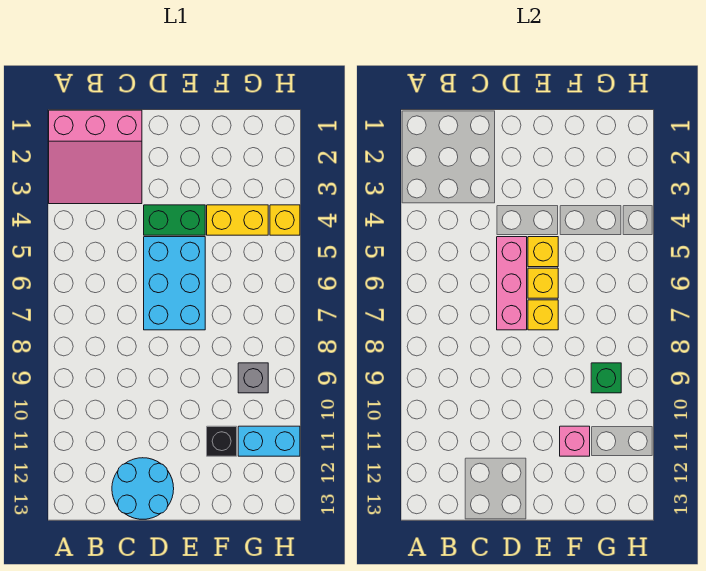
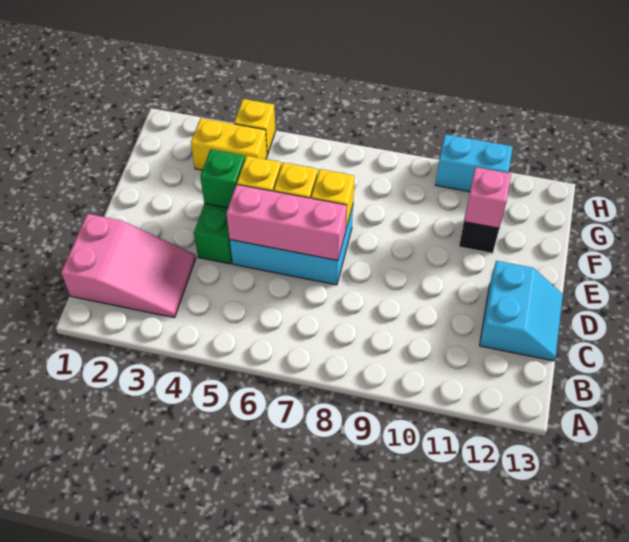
pink slope A1:C3 level 1 top 1 -> pink slope B1:C3 level 1 top 1
cyan round brick C12:D13 level 1 -> cyan slope C12:D13 level 1 top 12
yellow brick F4:G4 level 1 -> yellow brick G3:G4 level 1
grey brick G9 level 1 -> none
green brick G9 level 2 -> green brick E4 level 2
cyan brick G11:H11 level 1 -> cyan brick H10:H11 level 1

